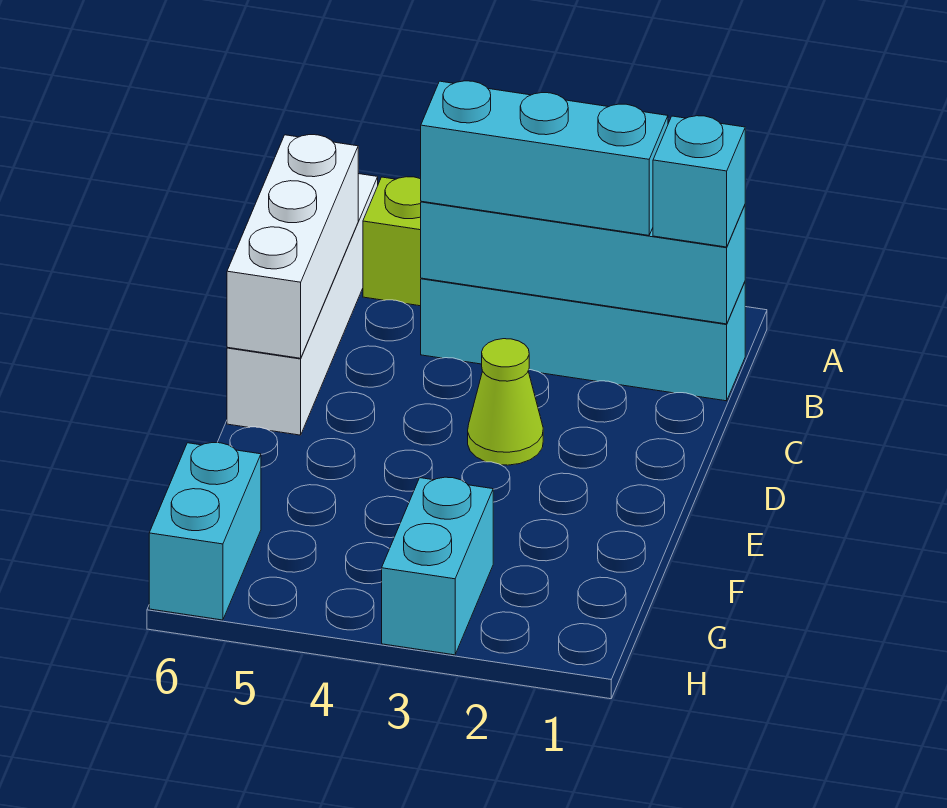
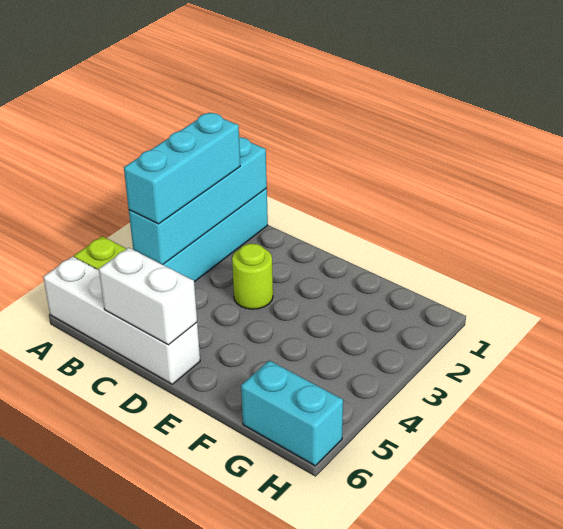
cyan brick B1 level 3 -> none
white brick B6:D6 level 2 -> white brick C6:D6 level 2
lime cone D3 level 1 -> lime round brick D3 level 1
cyan brick G3:H3 level 1 -> none

